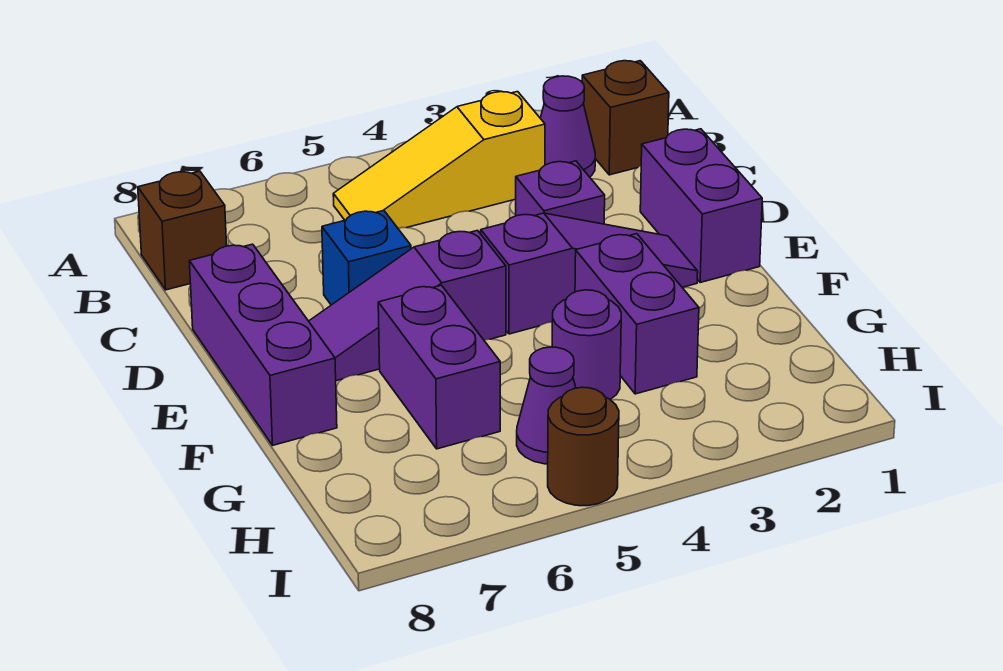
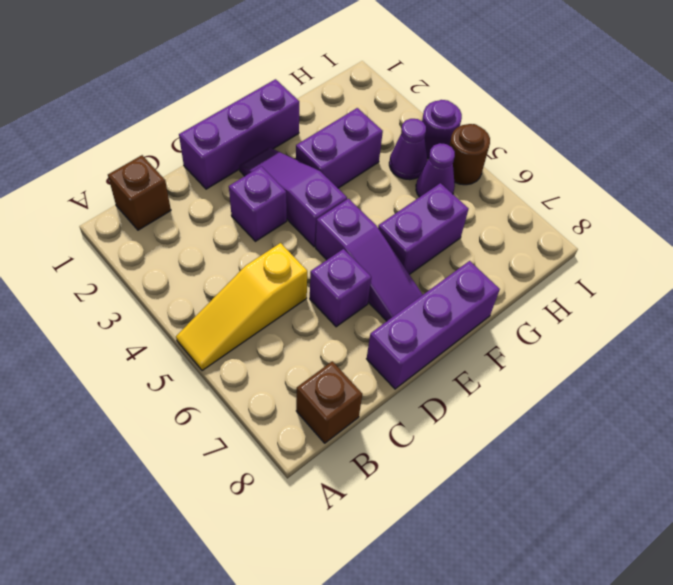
purple cone B2 level 1 -> purple cone H4 level 1
yellow slope B3:B5 level 1 top 3 -> yellow slope A5:C5 level 1 top C
purple brick D1:E1 level 1 -> purple brick D1:F1 level 1
blue brick D6 level 1 -> purple brick D6 level 1
purple round brick G4 level 1 -> purple round brick I4 level 1

